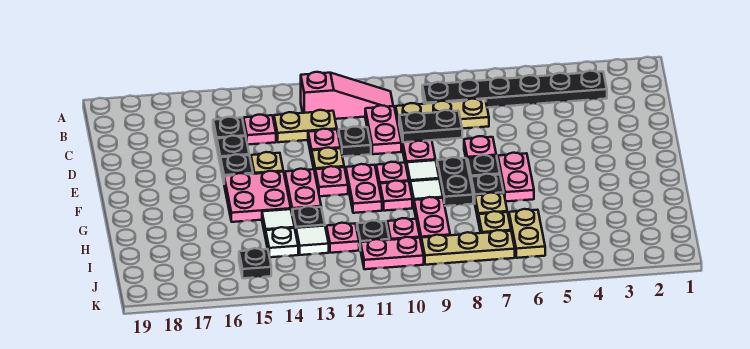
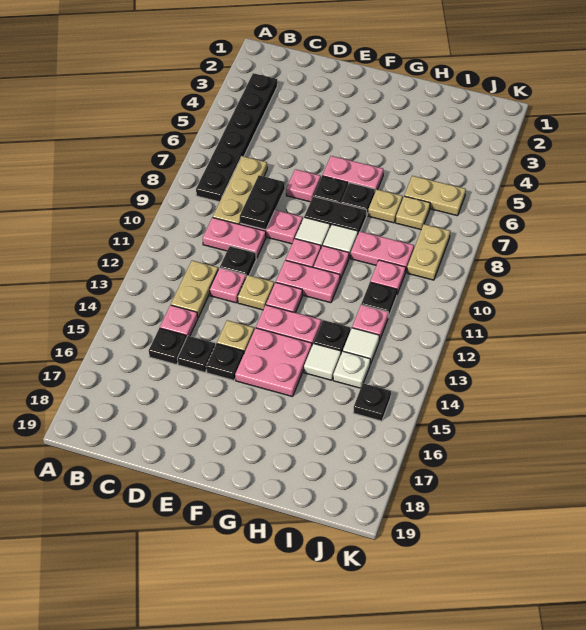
pink slope B10:B12 level 1 top 12 -> none
tan plate J7:J9 level 1 -> tan plate J8:J9 level 1
pink plate J10:J11 level 1 -> none

